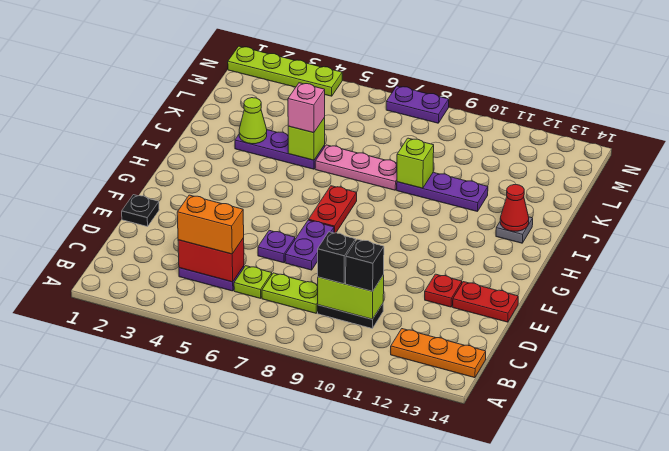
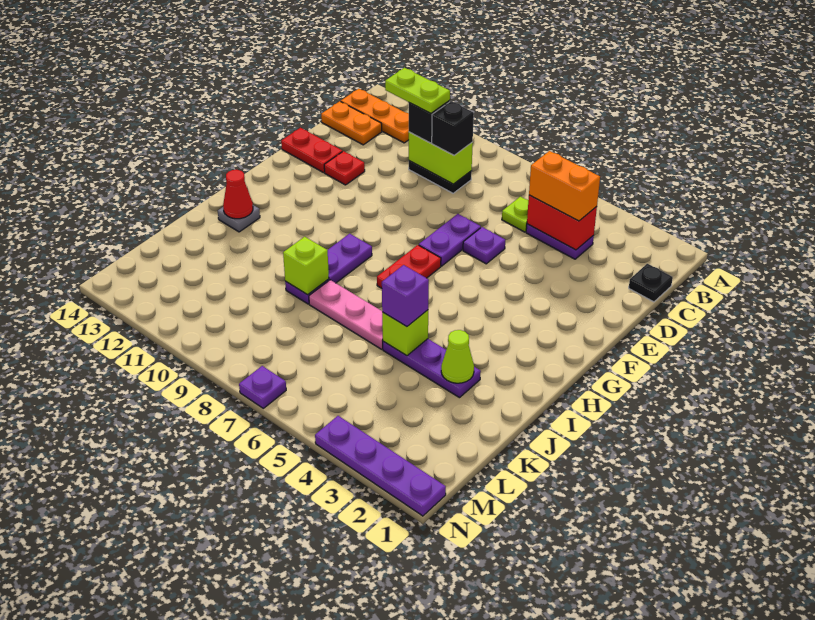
lime plate C7:C8 level 1 -> lime plate C10:C11 level 4
none -> orange plate C13:C14 level 1
black plate E1 level 1 -> black plate C1 level 1
pink brick J5 level 3 -> purple brick J5 level 3
purple plate J9:J11 level 1 -> purple plate H9:J9 level 1
lime plate N1:N4 level 1 -> purple plate N1:N4 level 1
purple plate N7:N8 level 1 -> purple plate N7 level 1

